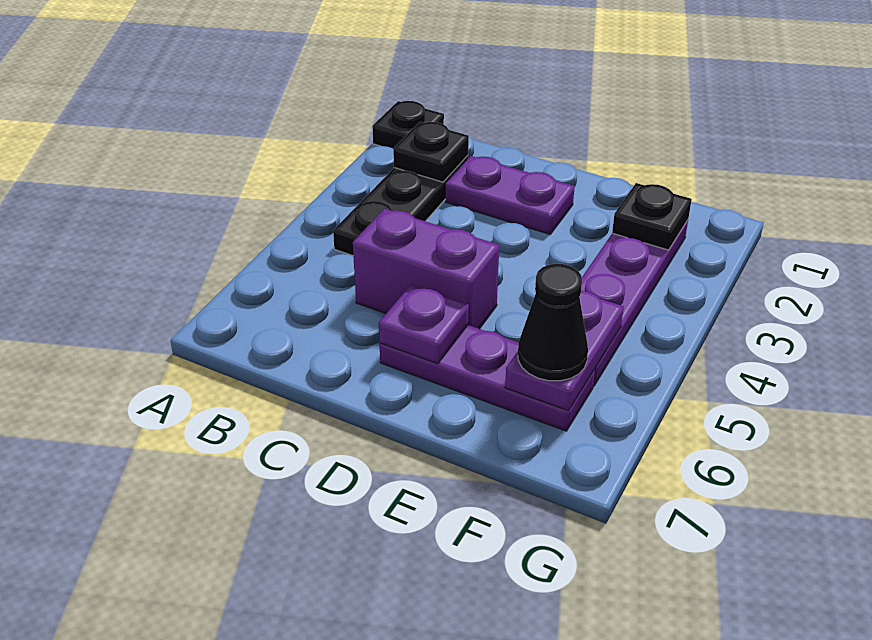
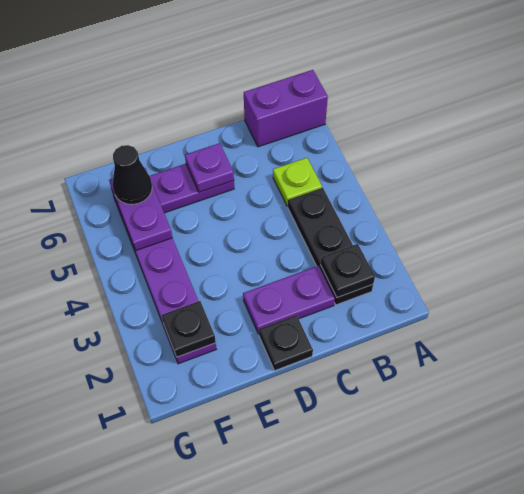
black plate A1 level 1 -> black plate D1 level 1
none -> lime plate B5 level 1
purple brick C5:D5 level 1 -> purple brick A7:B7 level 1

